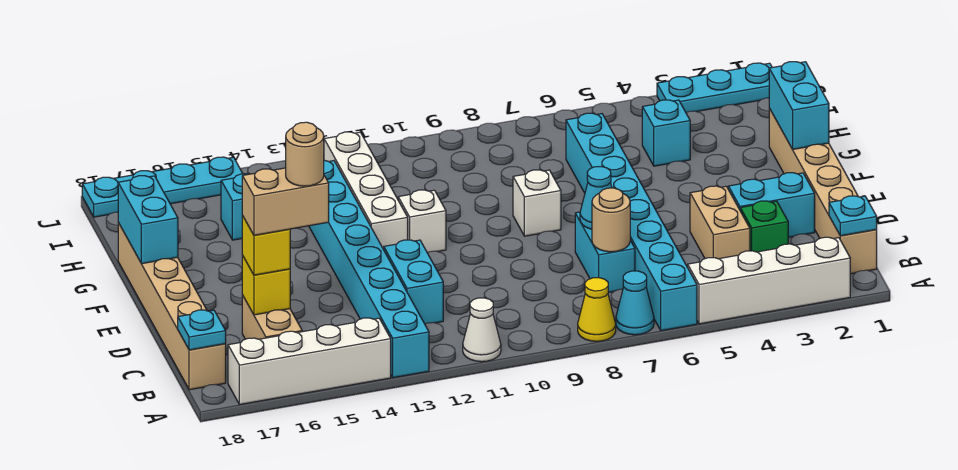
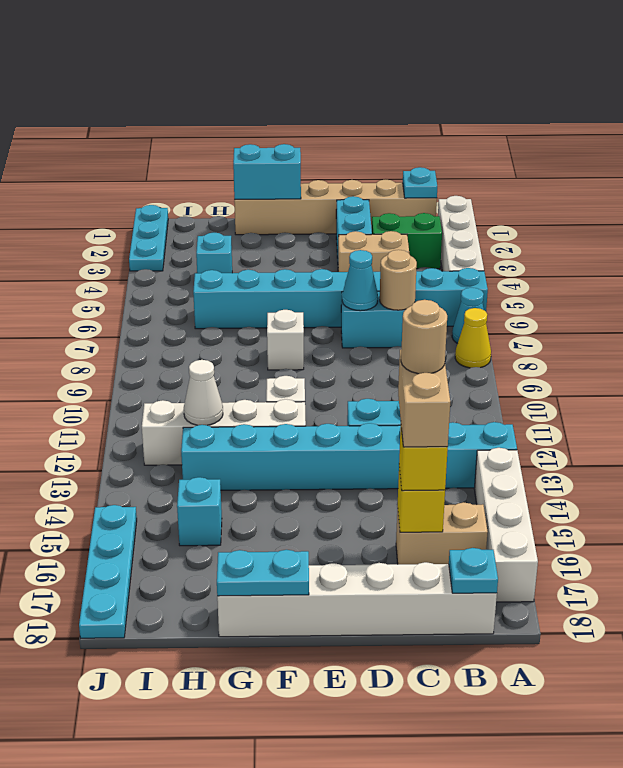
white cone A11 level 1 -> white cone H12 level 2
tan brick B18:G18 level 1 -> white brick B18:G18 level 1
green brick C3 level 1 -> green brick B3:C3 level 1
cyan brick F18:G18 level 2 -> cyan plate F18:G18 level 2

